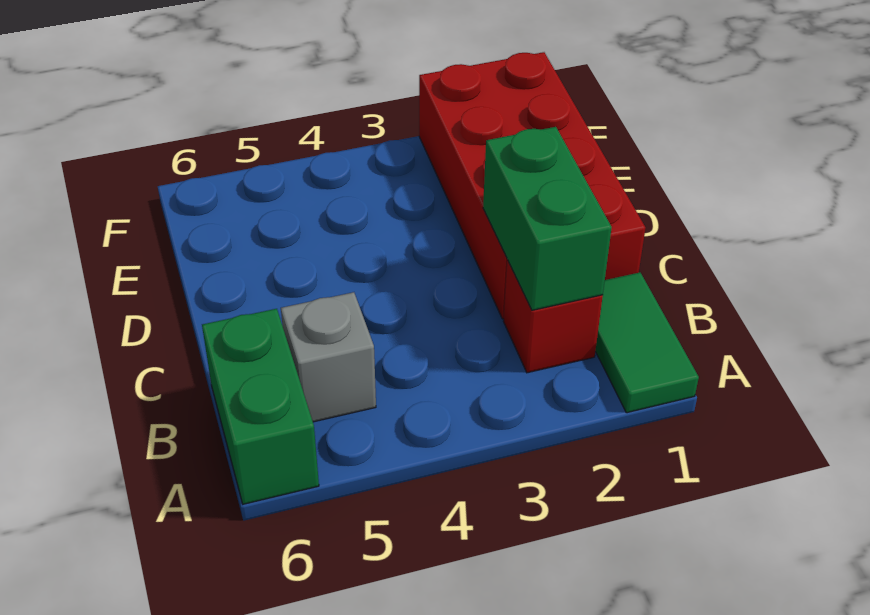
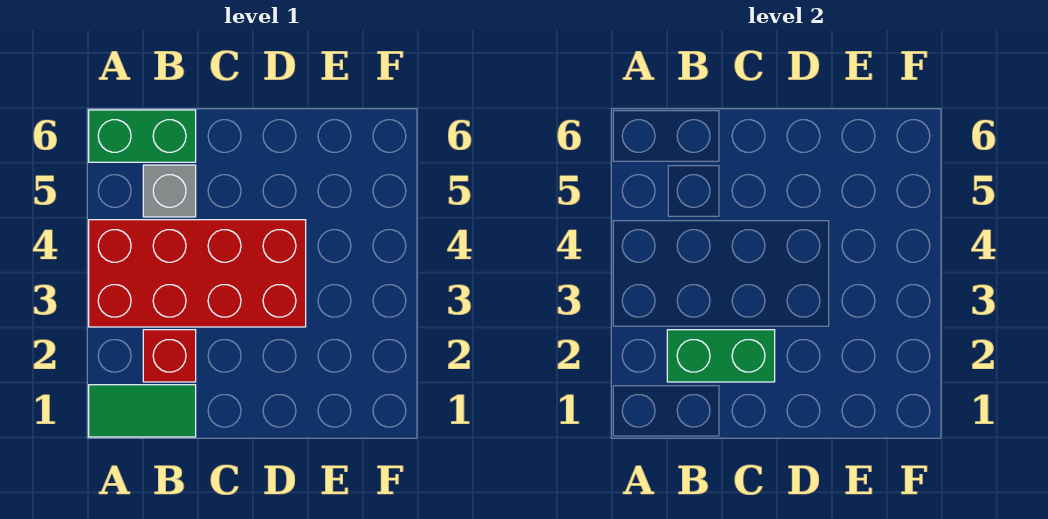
red brick C1:F2 level 1 -> red brick A3:D4 level 1

